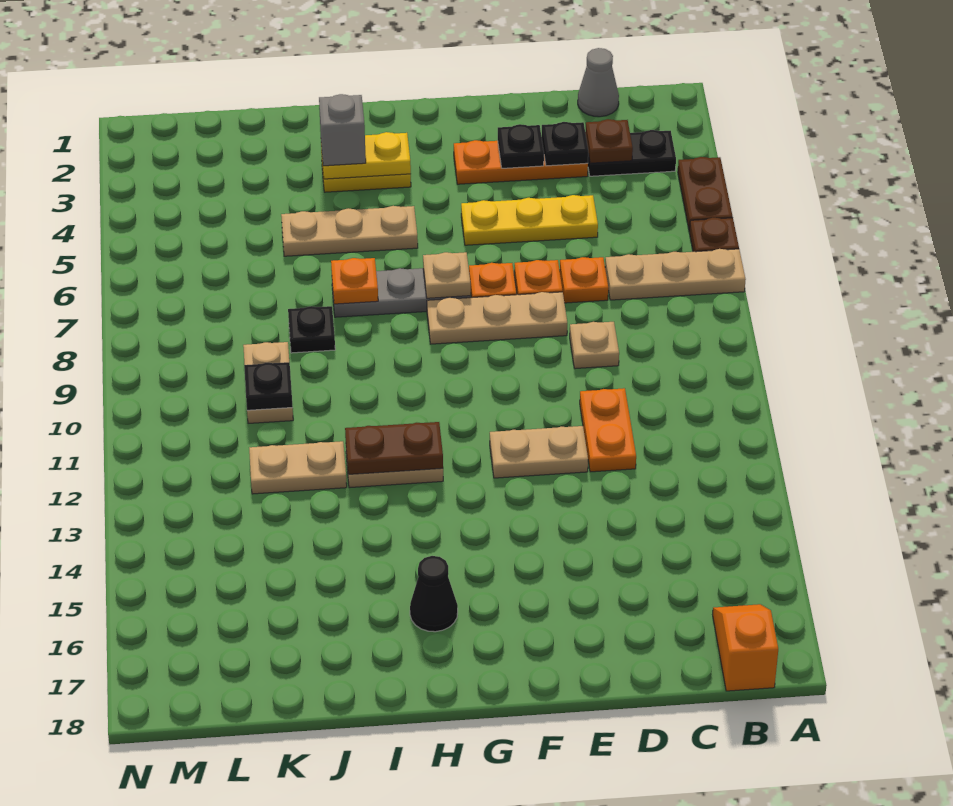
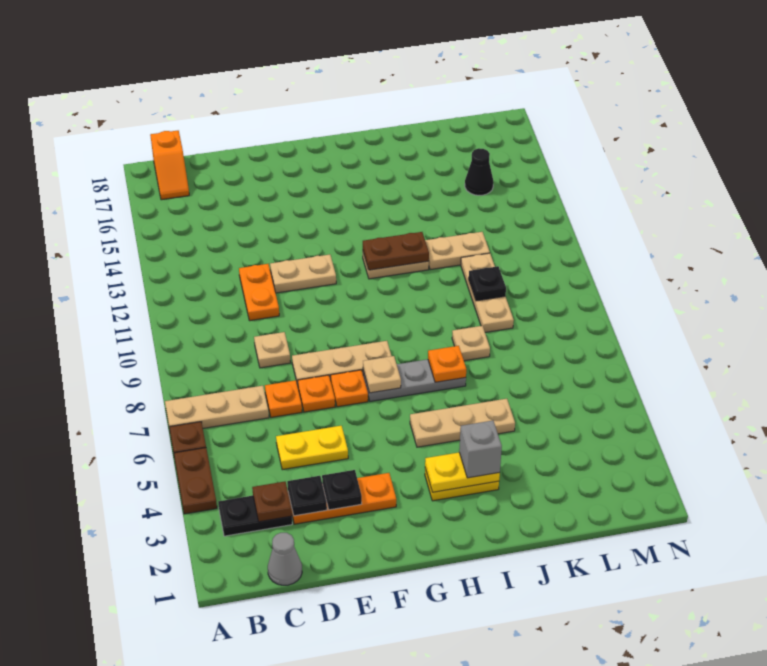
yellow plate D5:F5 level 1 -> yellow plate D5:E5 level 1
black cone H16 level 1 -> black cone L15 level 1
black plate J8 level 1 -> tan plate J8 level 1
tan plate K9:K10 level 1 -> tan plate K9:K11 level 1

